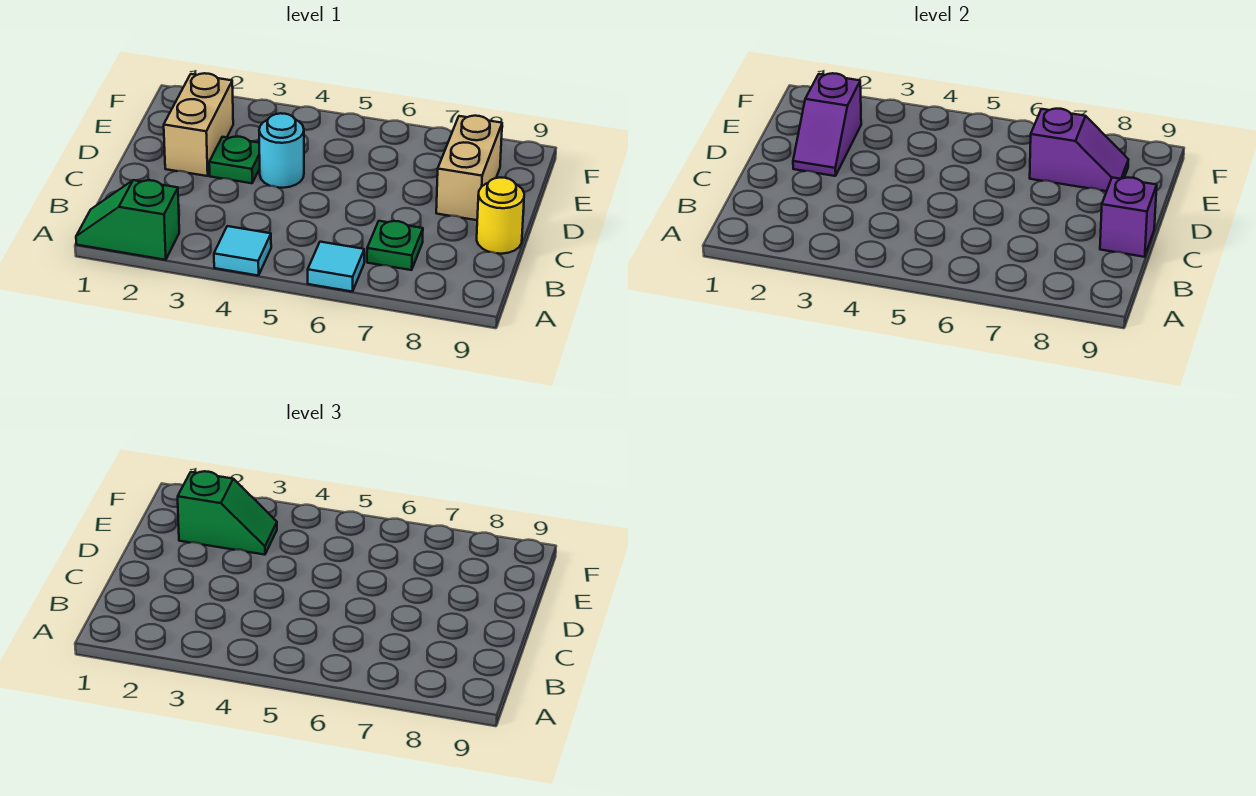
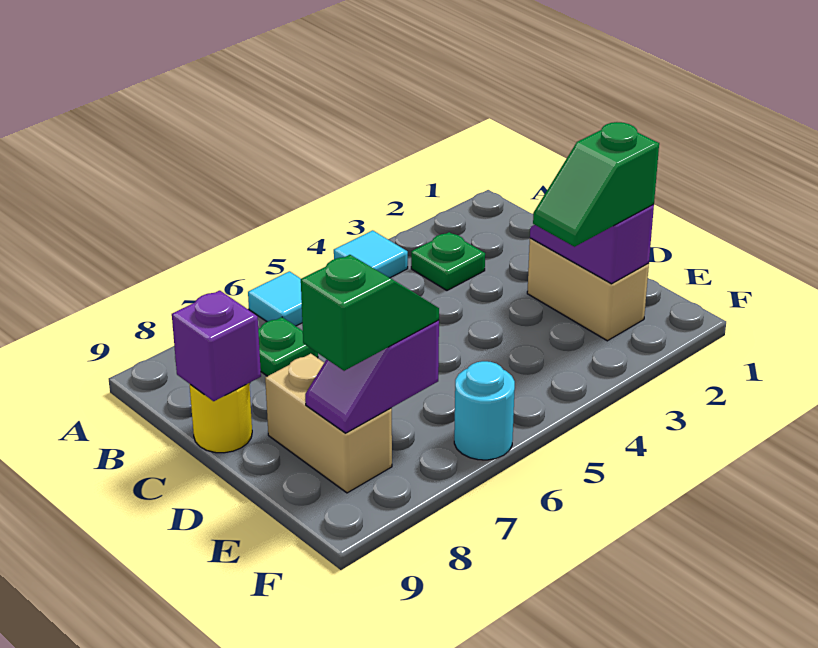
green slope A1:A2 level 1 top 2 -> green slope E7:E8 level 3 top 8
green plate D3 level 1 -> green plate B3 level 1
cyan round brick D4 level 1 -> cyan round brick F6 level 1

